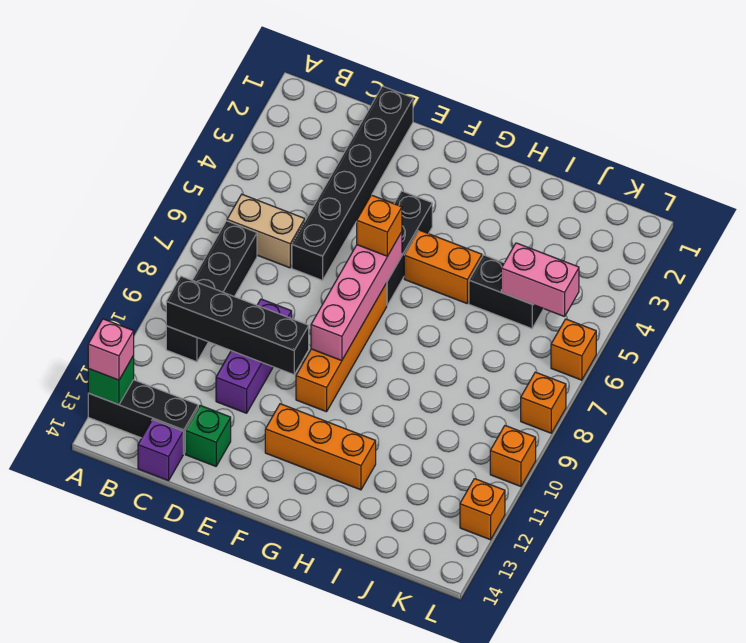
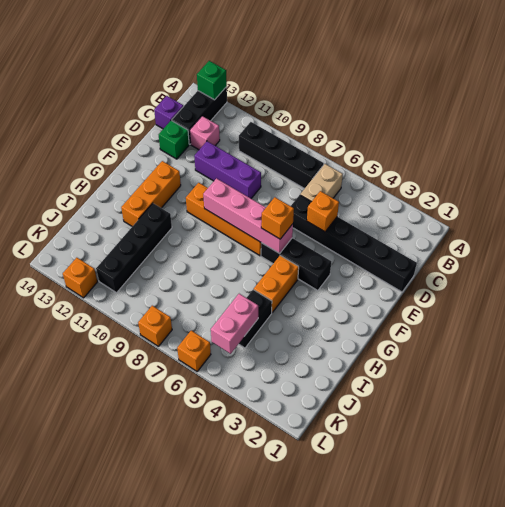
pink brick A13 level 3 -> pink brick C12 level 1
black brick B10:E10 level 2 -> black brick H11:K11 level 1
orange brick L10 level 1 -> orange brick D5 level 2

